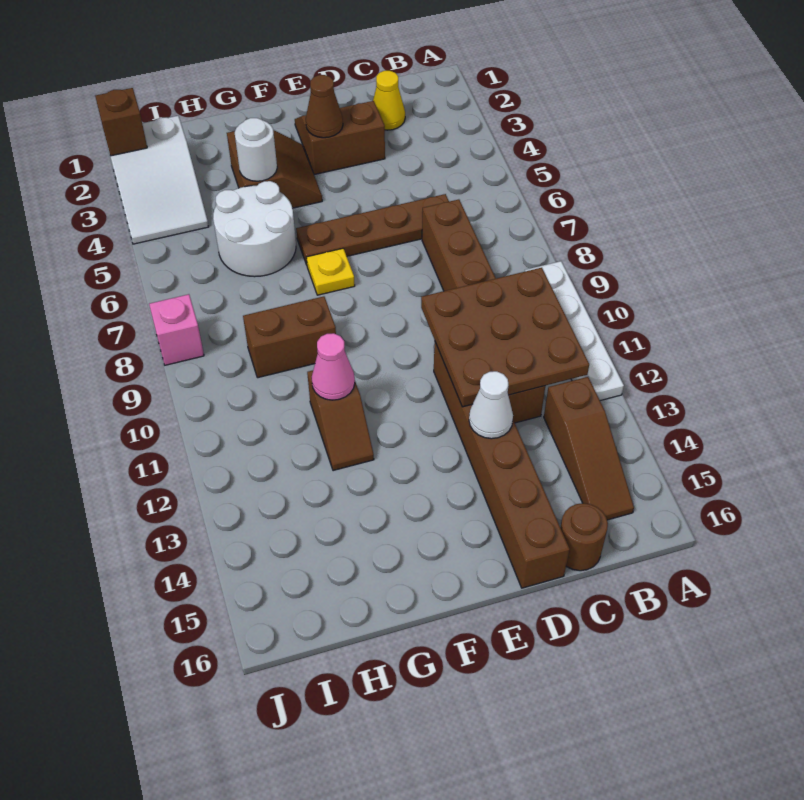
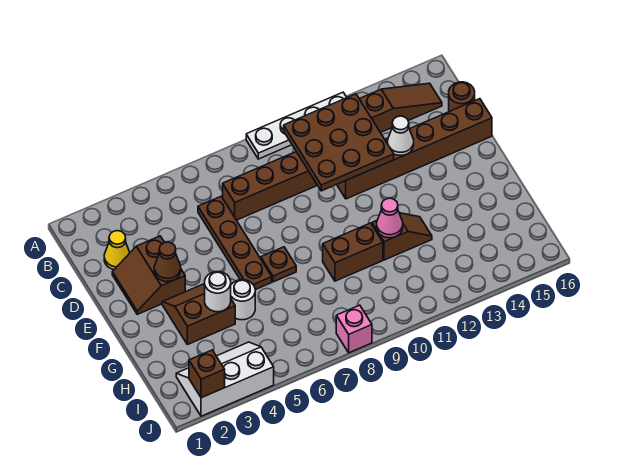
yellow plate F7 level 1 -> brown plate F7 level 1
white round brick G5:H6 level 1 -> white round brick G5 level 1
brown brick G9:H9 level 1 -> brown brick G9:G10 level 1
white slope I2:J4 level 1 top 2 -> white slope I2:J4 level 1 top J

